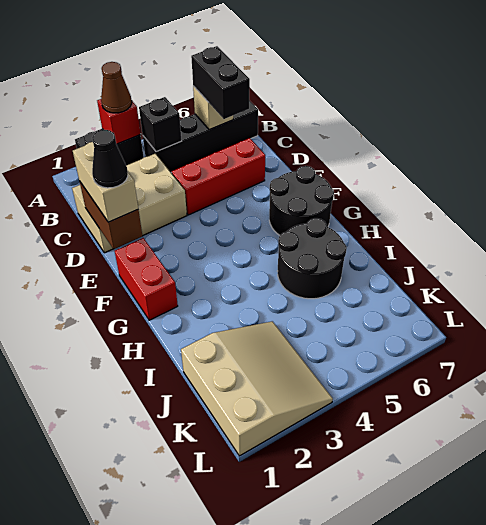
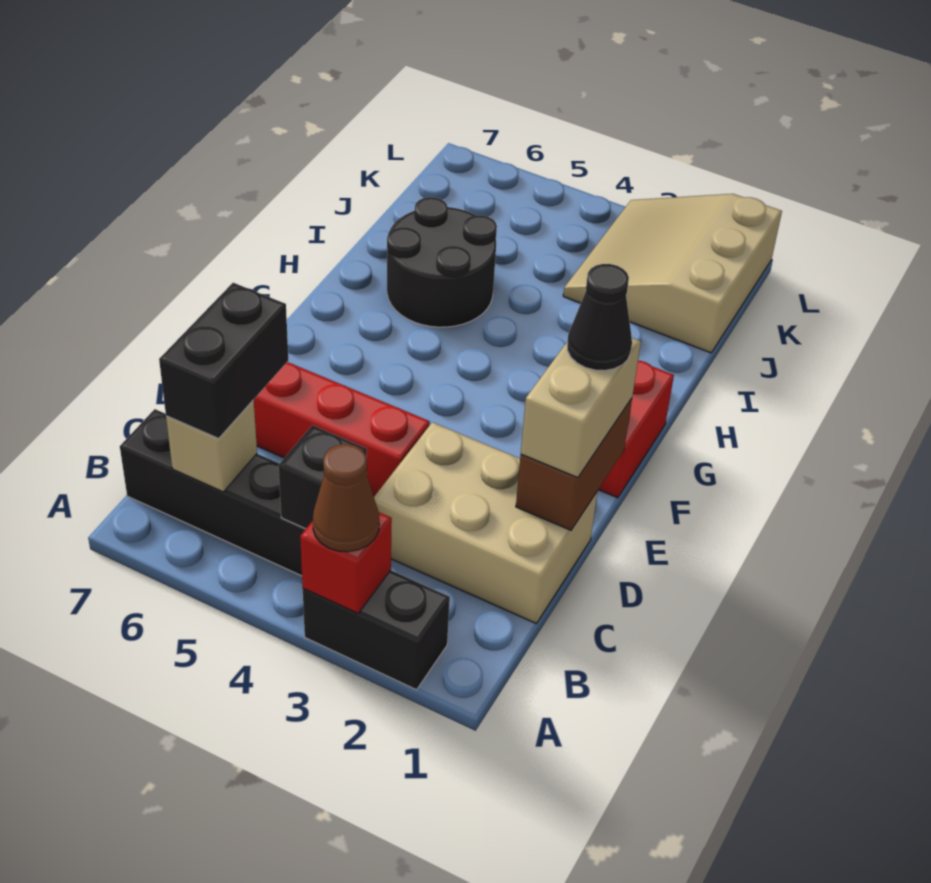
black round brick F6:G7 level 1 -> none

